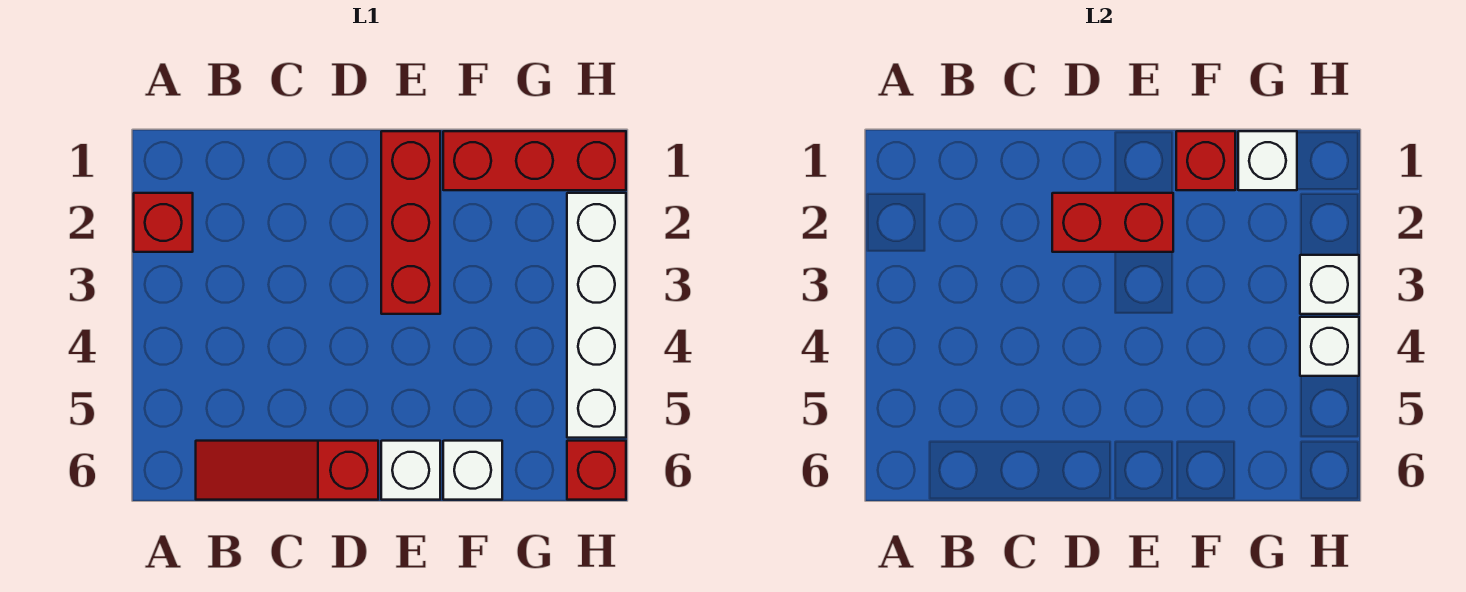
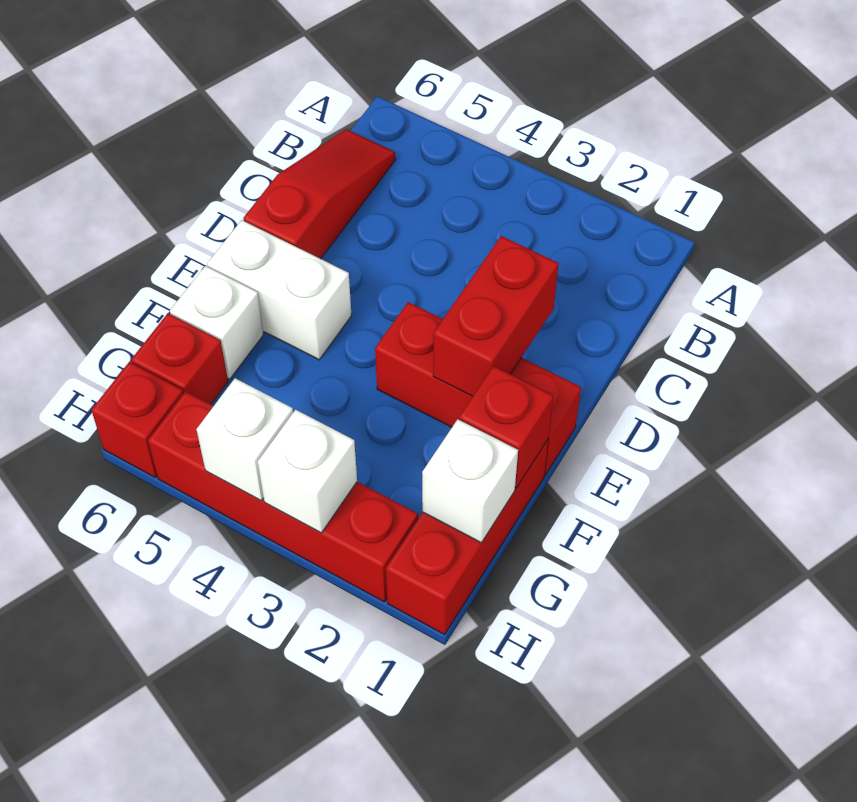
red brick A2 level 1 -> red brick G6 level 1
white brick E6 level 1 -> white brick E5:E6 level 1
white brick H2:H5 level 1 -> red brick H2:H5 level 1

